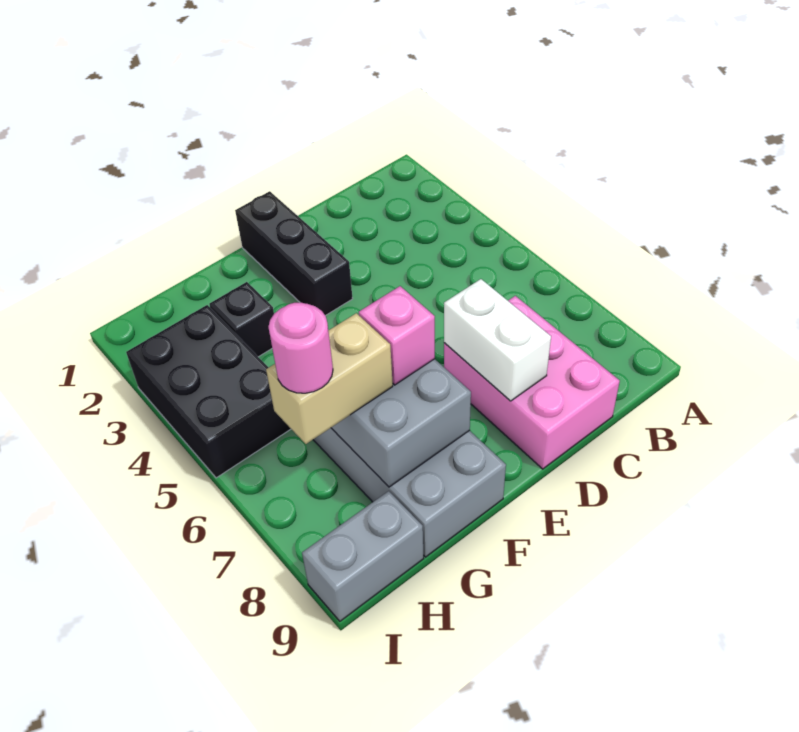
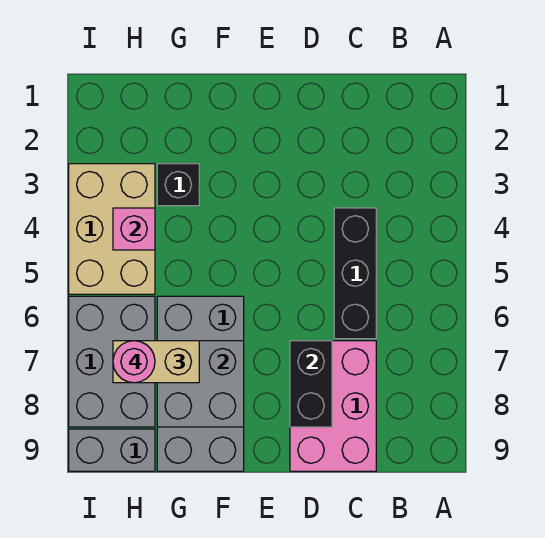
white brick D7:D8 level 2 -> black brick D7:D8 level 2
black brick E1:E3 level 1 -> black brick C4:C6 level 1
pink brick F7 level 3 -> pink brick H4 level 2
black brick H3:I5 level 1 -> tan brick H3:I5 level 1
none -> grey brick H6:I8 level 1

